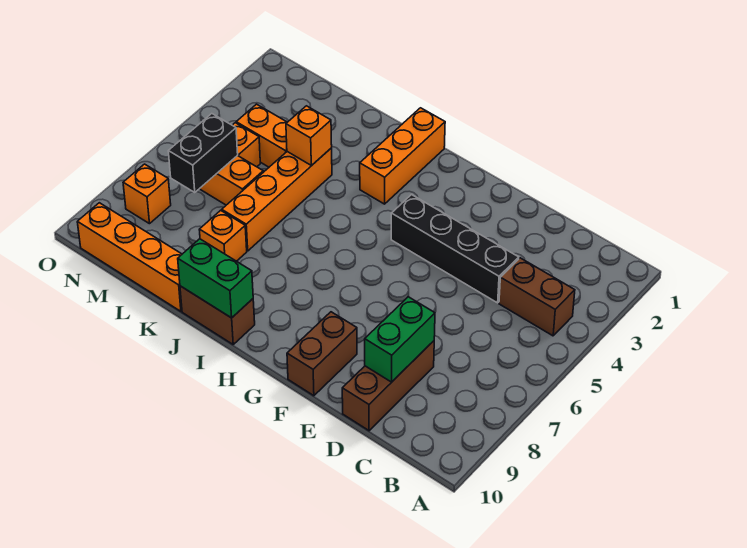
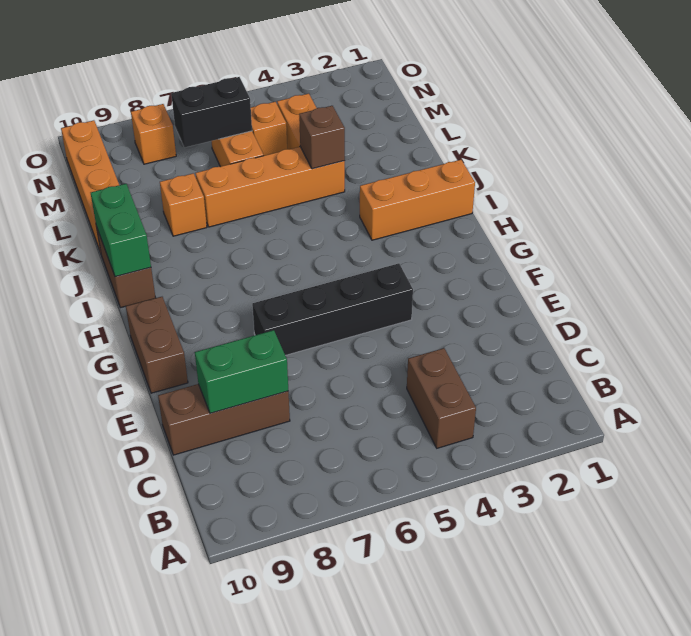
black brick D4:G4 level 1 -> black brick F4:F7 level 1
brown brick F9:F10 level 1 -> brown brick F10:G10 level 1
orange brick K4 level 2 -> brown brick K4 level 2

